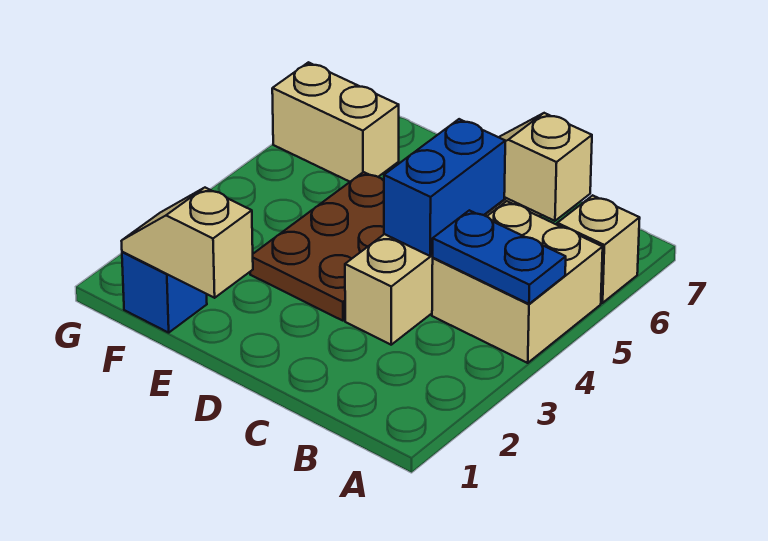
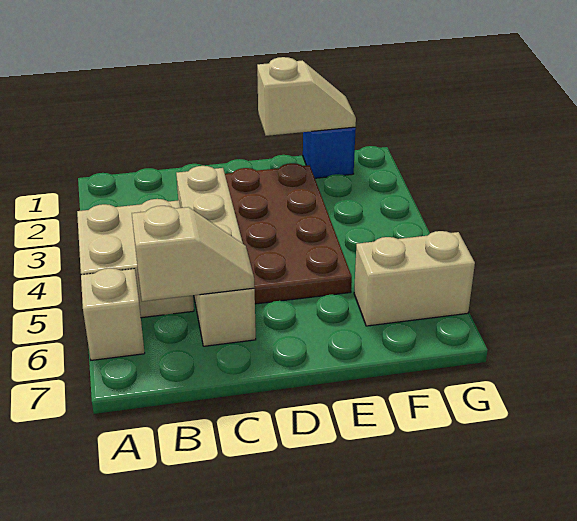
blue plate A4:B4 level 2 -> none
blue brick C4:C5 level 2 -> none
brown plate D3:E5 level 1 -> brown plate D2:E5 level 1

